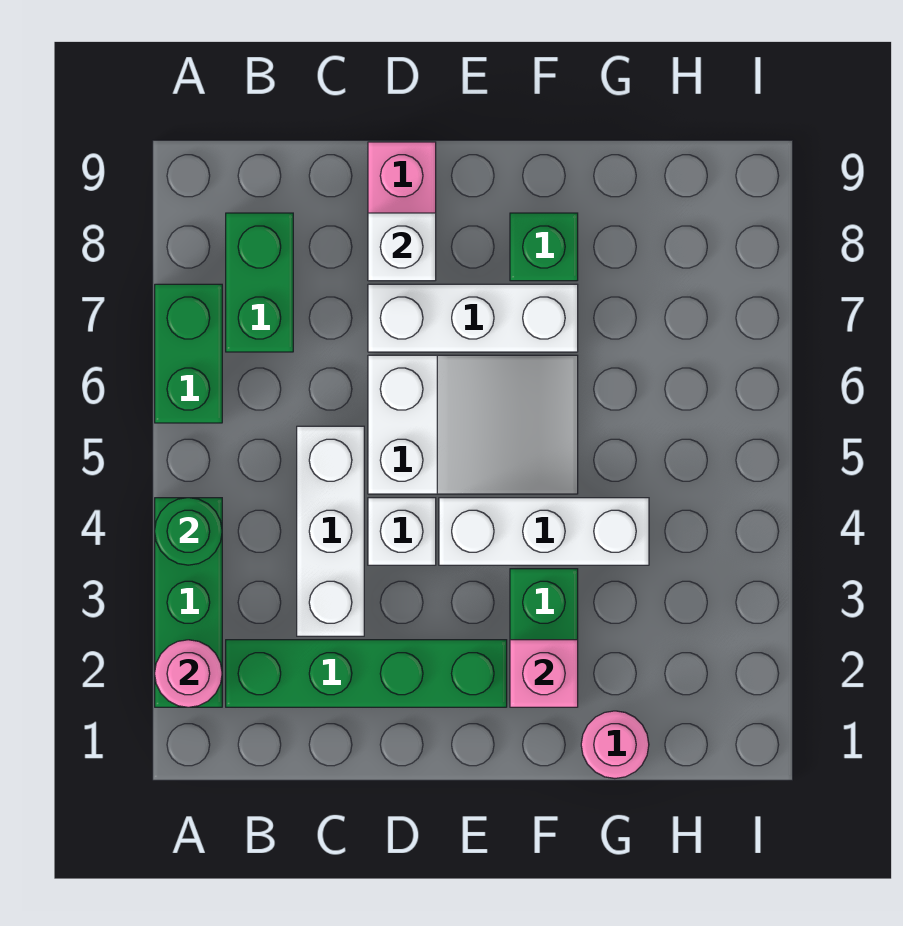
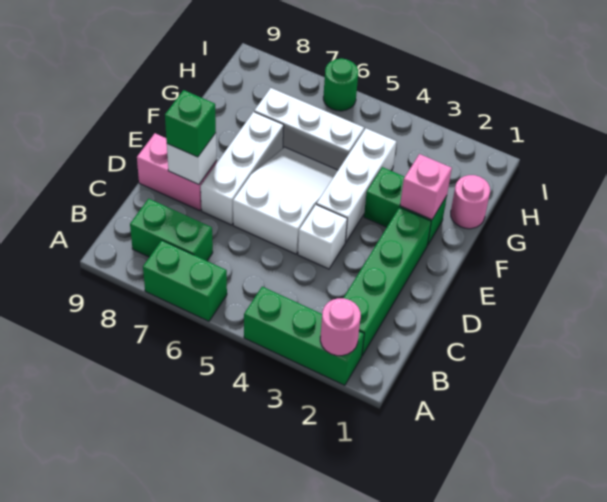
green round brick A4 level 2 -> green round brick I6 level 1
white brick C3:C5 level 1 -> white brick G5:G7 level 1
green brick F8 level 1 -> green brick D8 level 3

